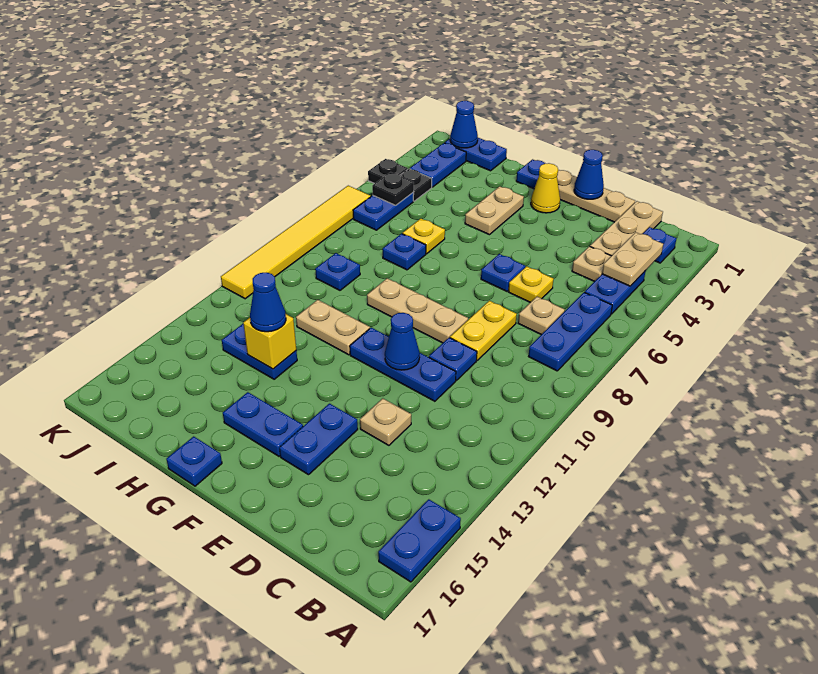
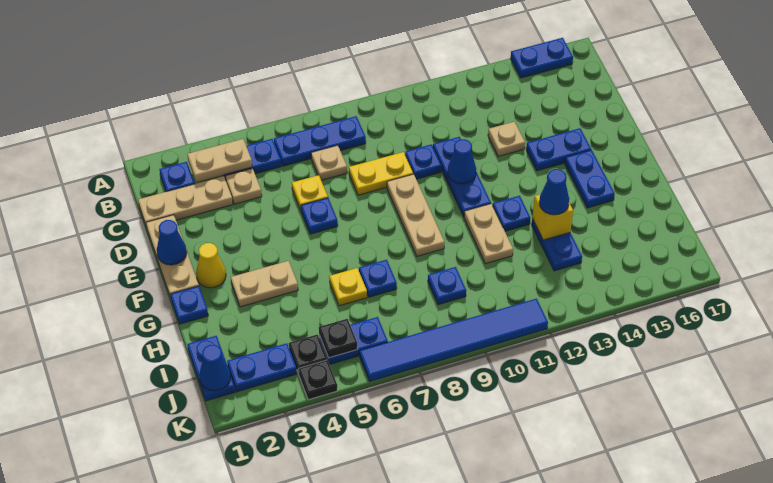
blue plate G17 level 1 -> blue plate G12 level 1
yellow tile K6:K11 level 1 -> blue tile K6:K11 level 1

